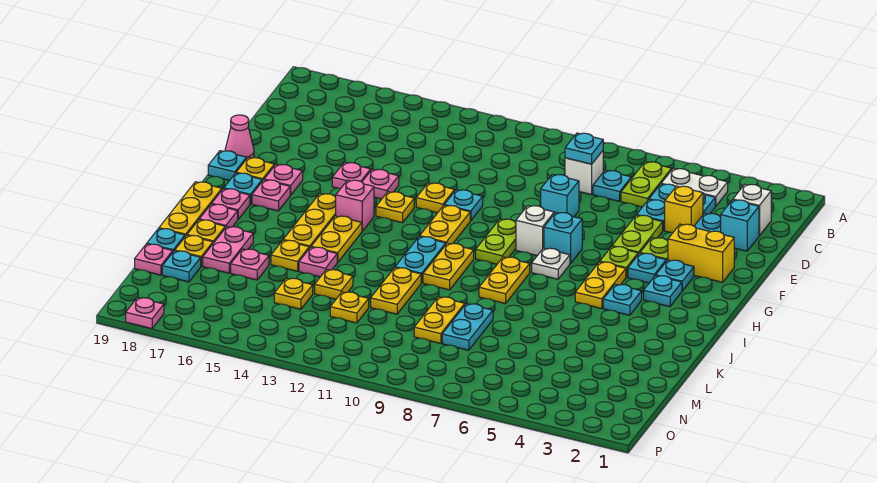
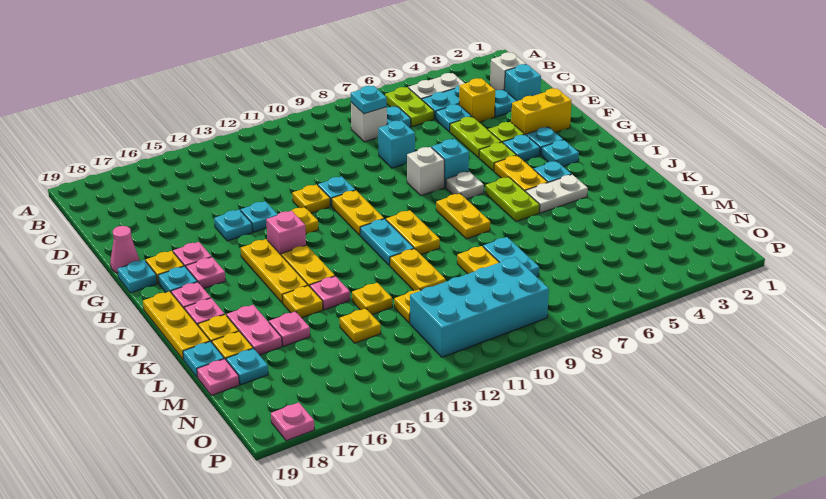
pink plate F14 level 1 -> cyan plate F14 level 1
pink plate F15 level 1 -> cyan plate F15 level 1
lime plate G9:H9 level 1 -> lime plate I6:J6 level 1
none -> white plate J4:J5 level 1
none -> cyan brick N9:O12 level 1

